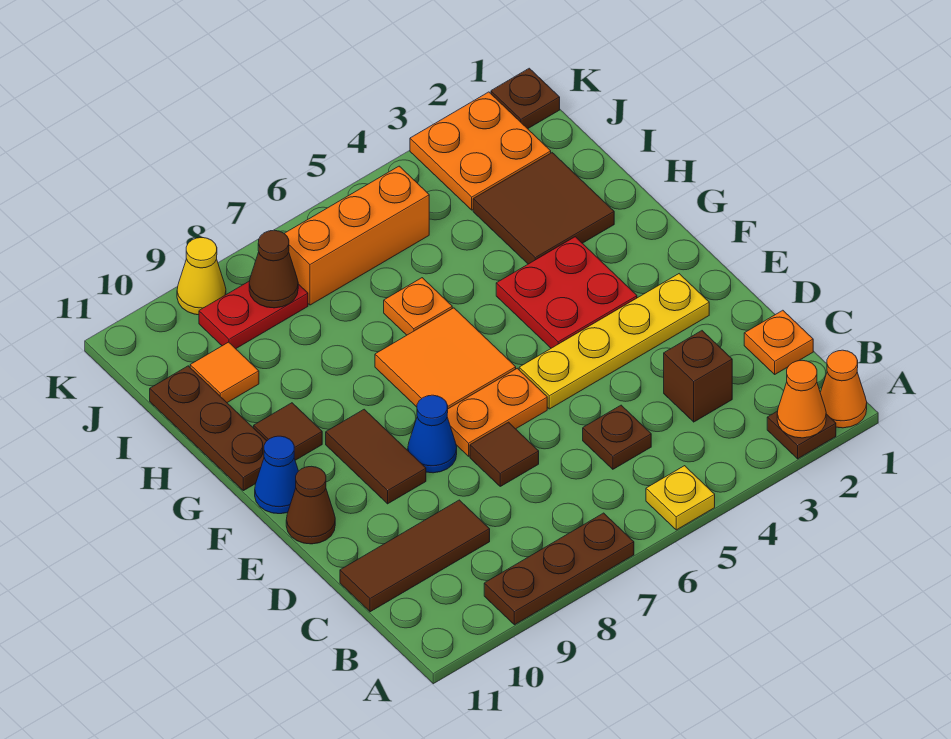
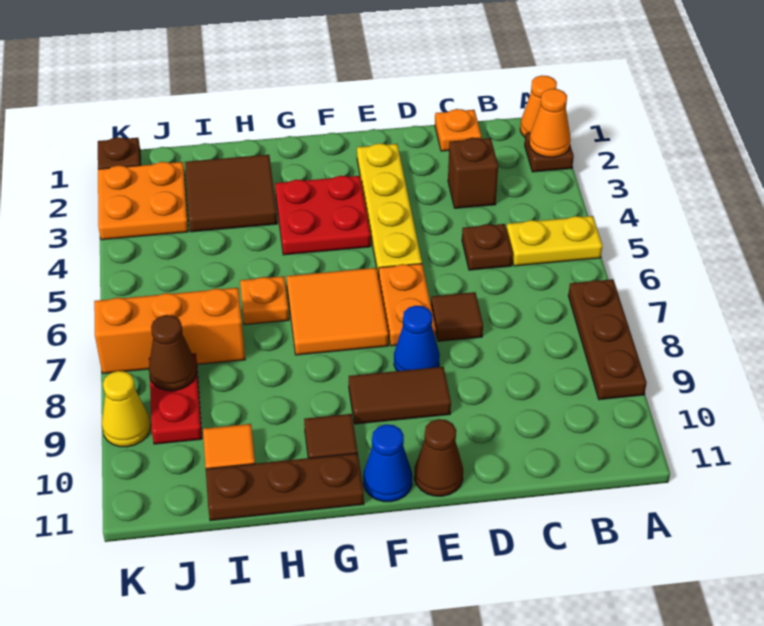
yellow plate A5 level 1 -> yellow plate A5:B5 level 1
brown tile C9:C11 level 1 -> none
orange brick J5:J7 level 1 -> orange brick I7:K7 level 1

